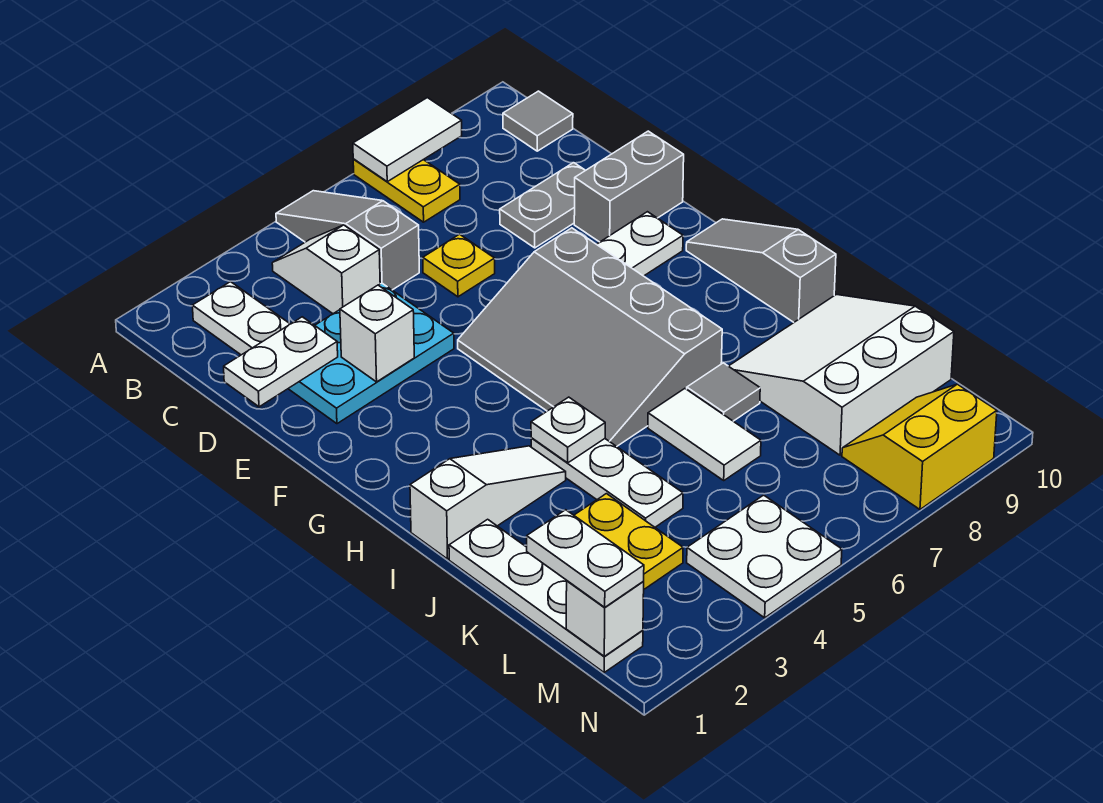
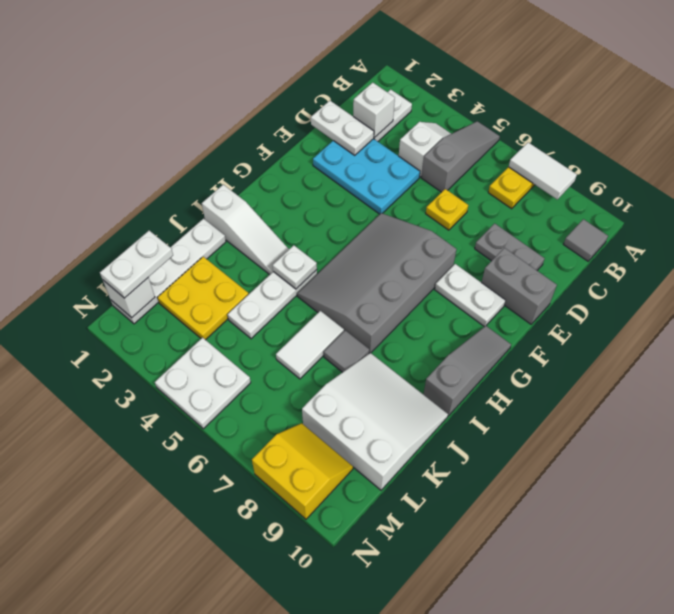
white brick E3 level 2 -> white brick C2 level 2

